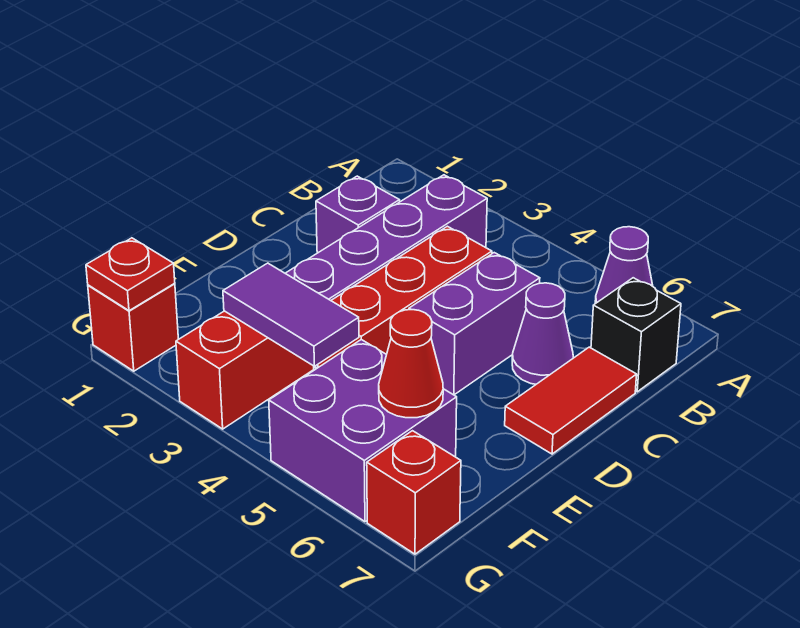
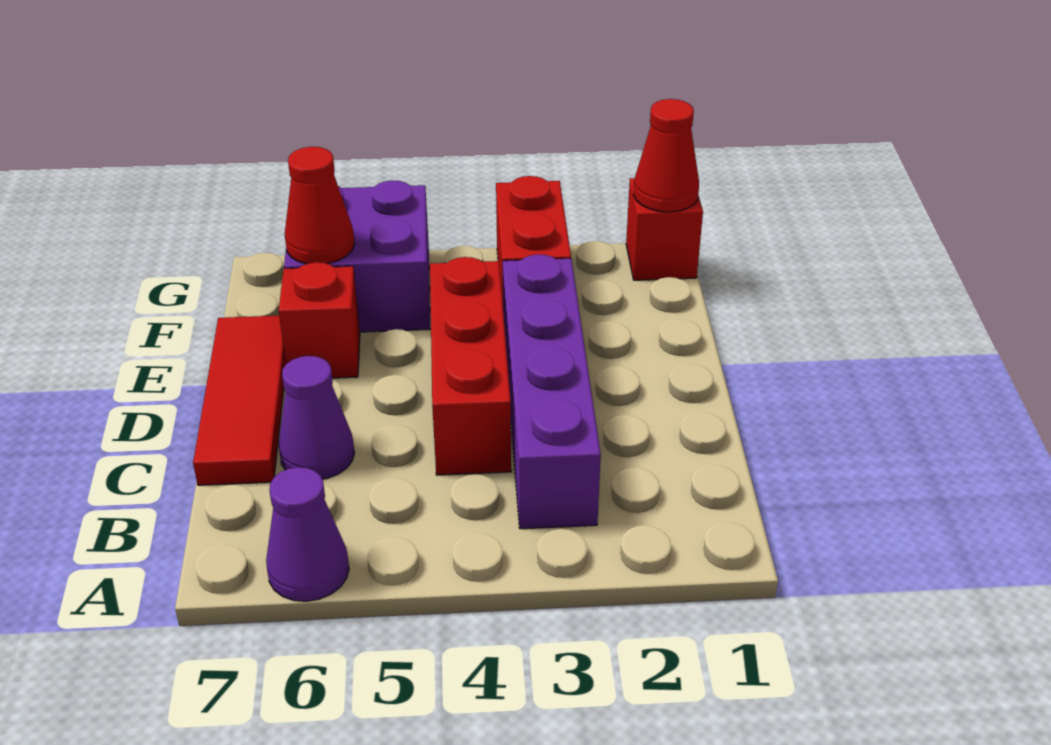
black brick B7 level 1 -> none
purple brick C2 level 1 -> none
purple brick C5:D5 level 1 -> none
red tile C7:D7 level 1 -> red tile C7:E7 level 1
purple tile F3:F4 level 2 -> none
red plate G1 level 2 -> red cone G1 level 2
red brick G7 level 1 -> red brick E6 level 1

